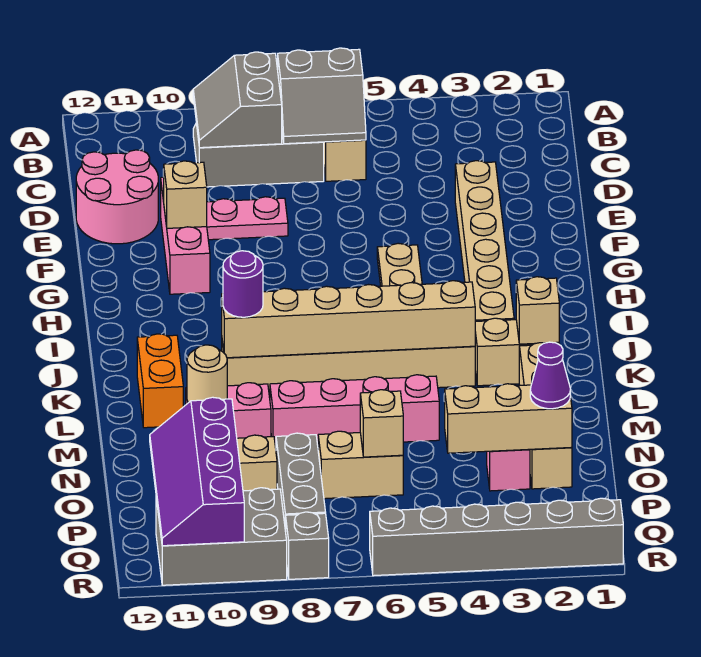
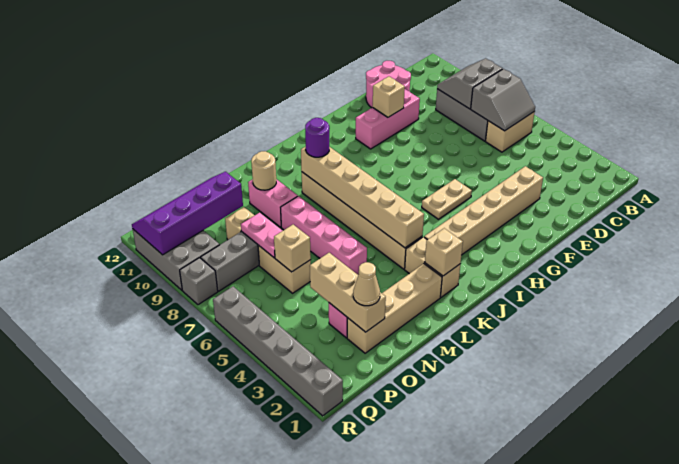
grey slope B6:C7 level 2 top B -> grey slope B6:C7 level 2 top 7
pink plate E8:E9 level 1 -> pink plate O7:O8 level 2
orange brick K11:L11 level 1 -> none
purple cone O2 level 3 -> tan cone O2 level 3

